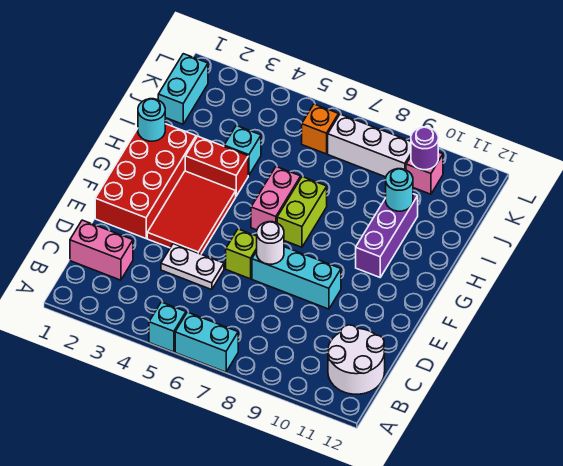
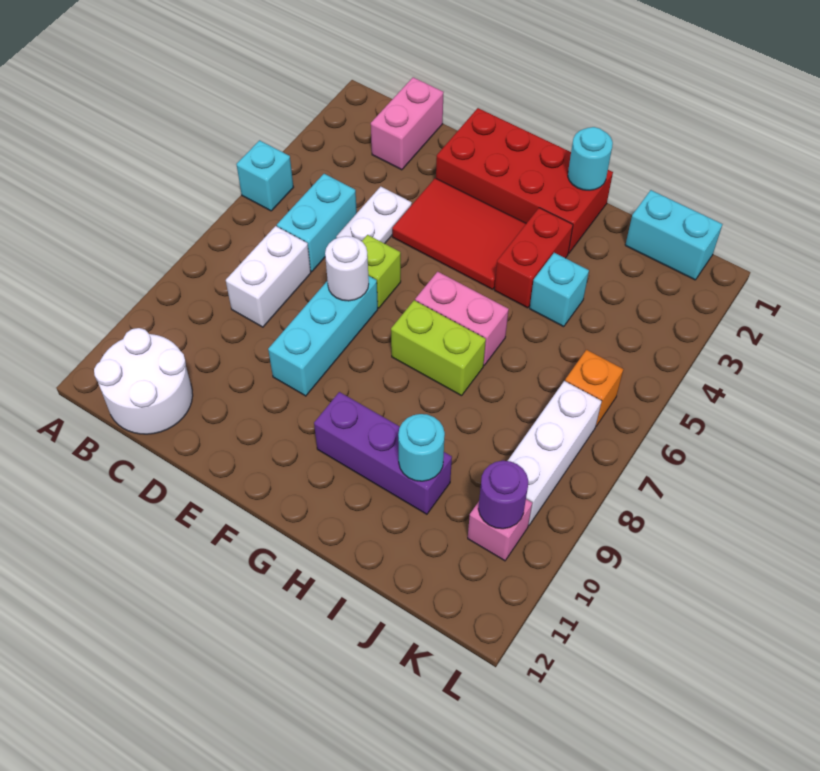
cyan brick A6:A7 level 1 -> cyan brick C5:C6 level 1
none -> white brick C7:C8 level 1

